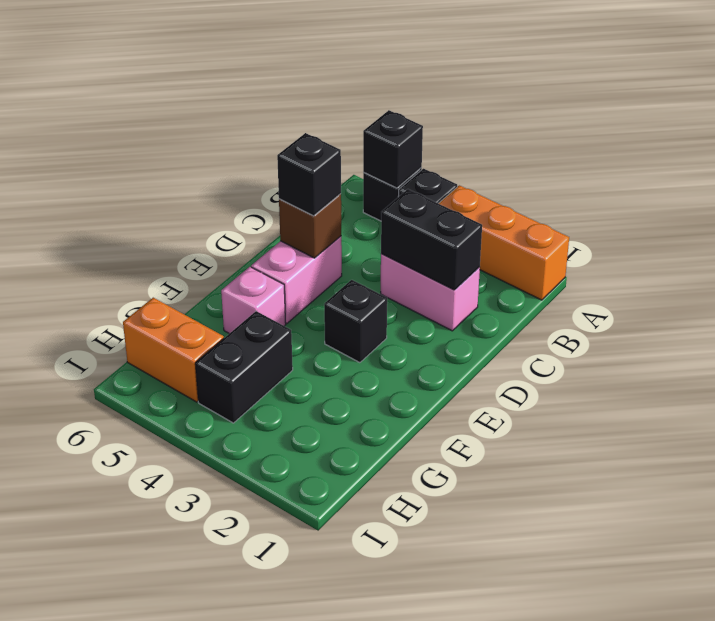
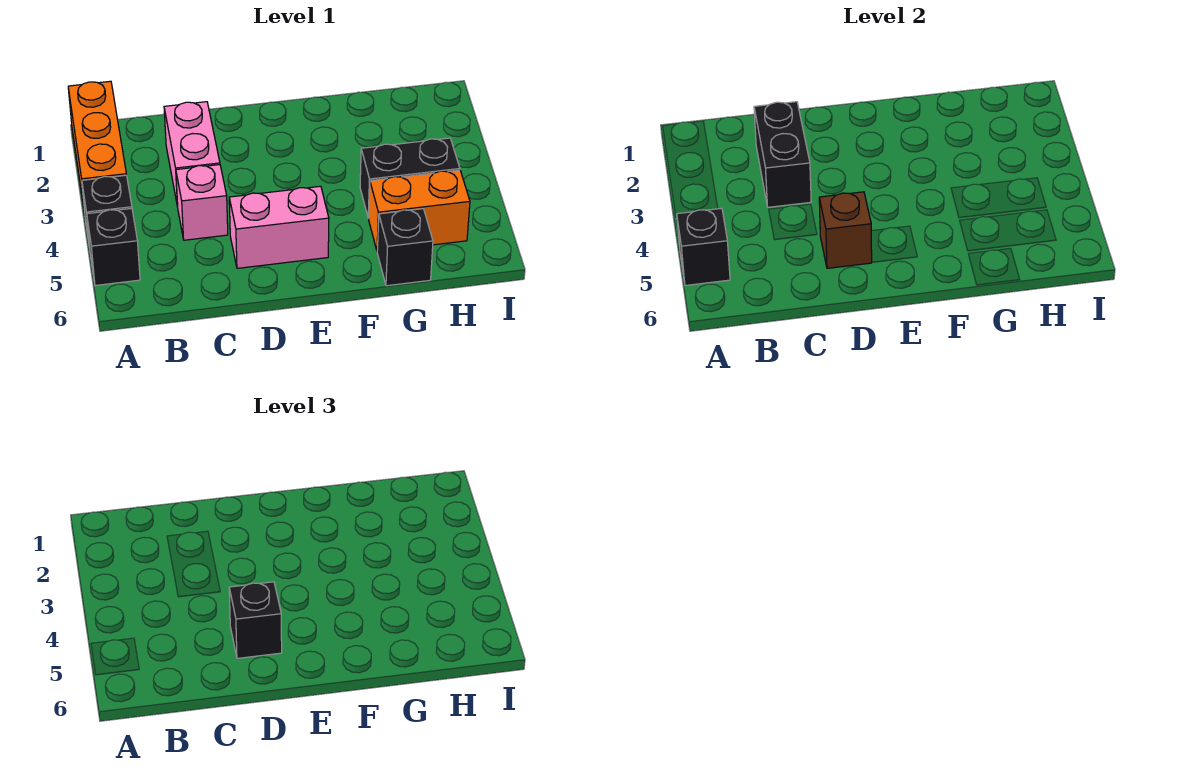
black brick E3 level 1 -> black brick G6 level 1
pink brick F5 level 1 -> pink brick C4 level 1
orange brick H5:H6 level 1 -> orange brick G5:H5 level 1

